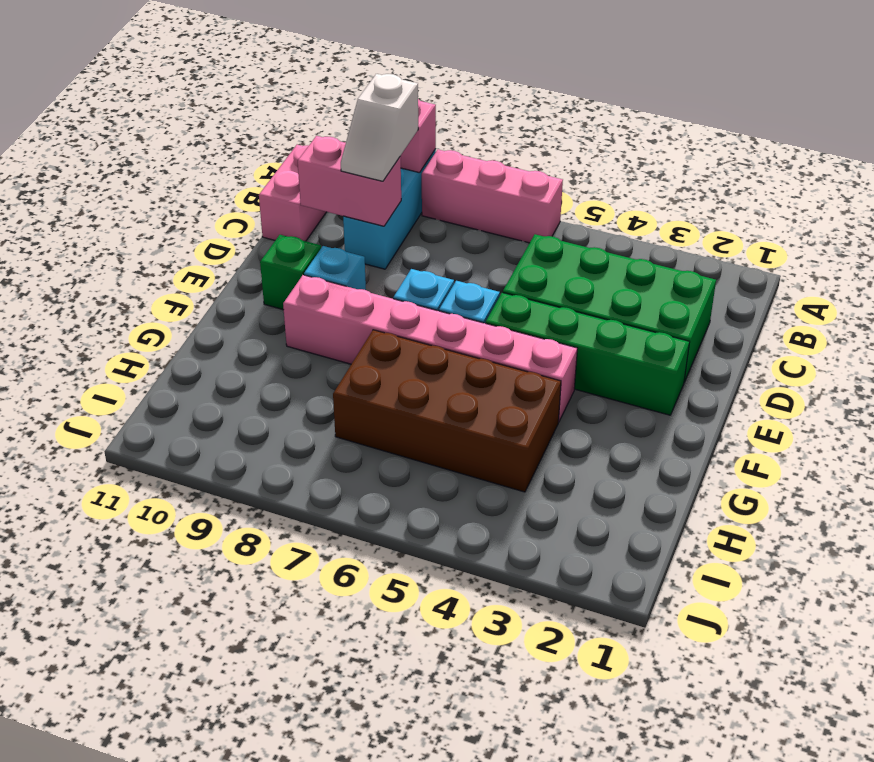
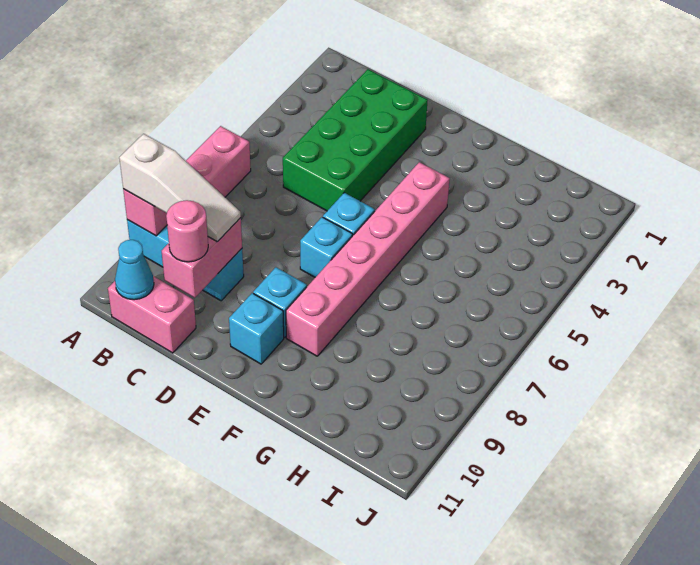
white slope B9:C9 level 3 top B -> white slope A9:C9 level 3 top A
none -> cyan cone B11 level 2
none -> pink round brick C10 level 3
green brick E2:E5 level 1 -> none
green brick E10 level 1 -> cyan brick E10 level 1
brown brick G4:H7 level 1 -> none

